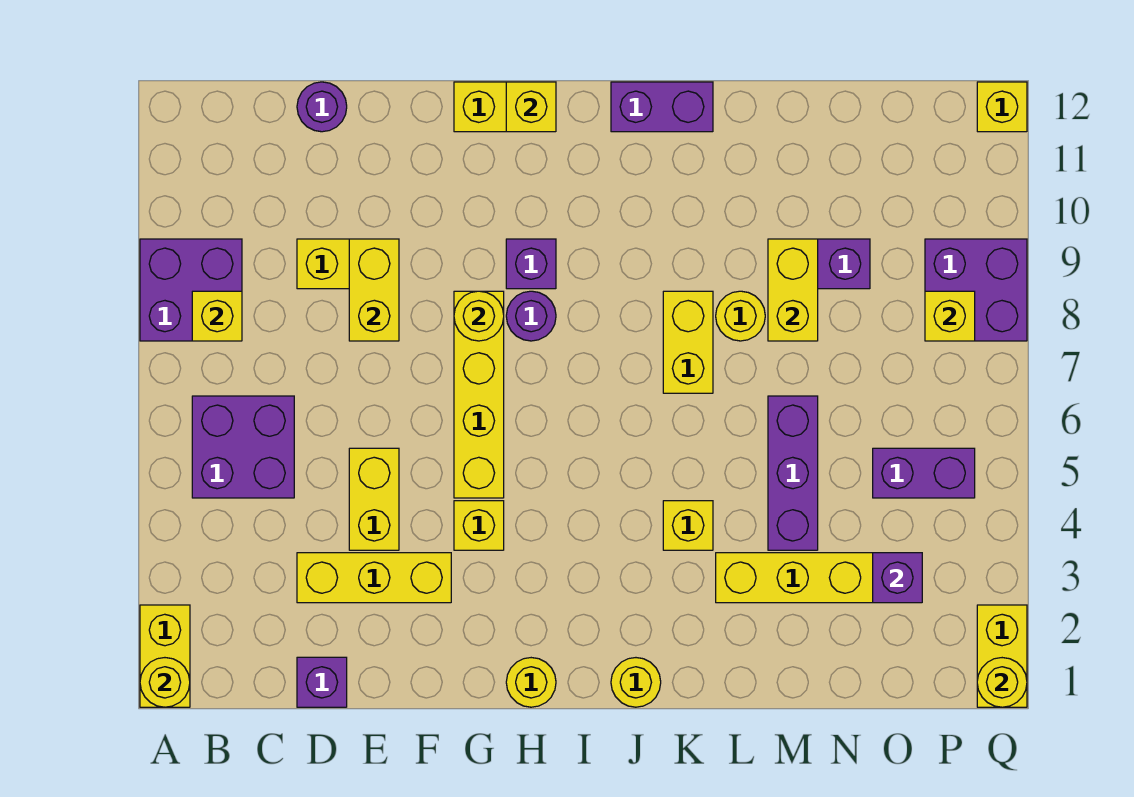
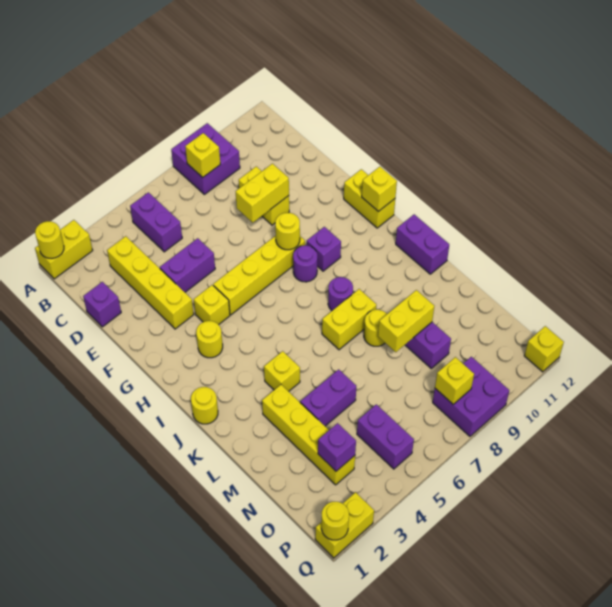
purple brick B5:C6 level 1 -> purple brick B5:C5 level 1
yellow brick D3:F3 level 1 -> yellow brick C3:F3 level 1
purple round brick D12 level 1 -> purple round brick J8 level 1
yellow brick E4:E5 level 1 -> purple brick E4:E5 level 1
yellow round brick H1 level 1 -> yellow round brick H3 level 1
purple brick M4:M6 level 1 -> purple brick M4:M5 level 1

